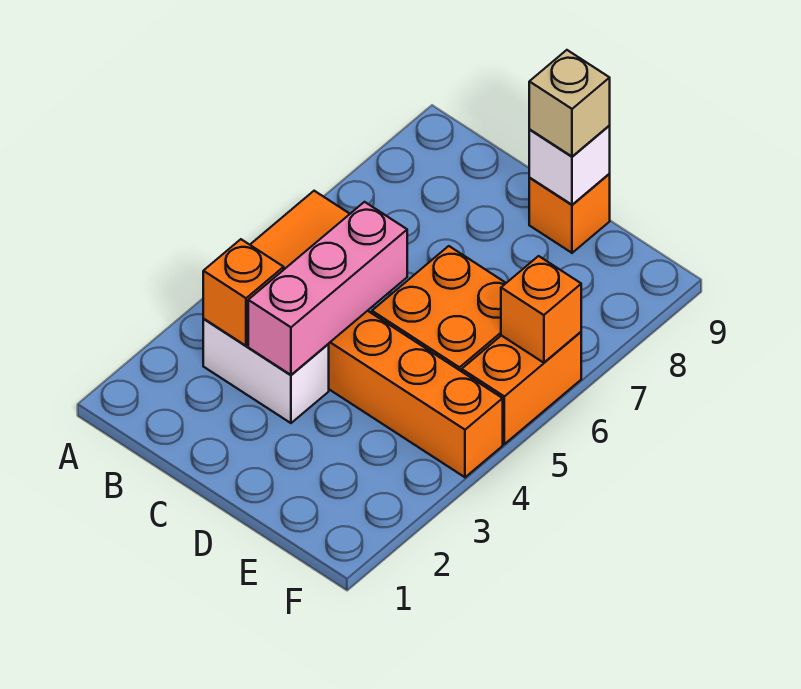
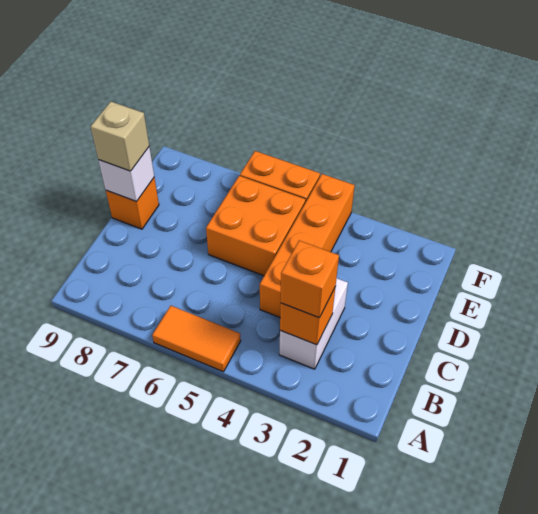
pink brick C3:C5 level 2 -> none
orange brick F6 level 2 -> orange brick B3 level 3

